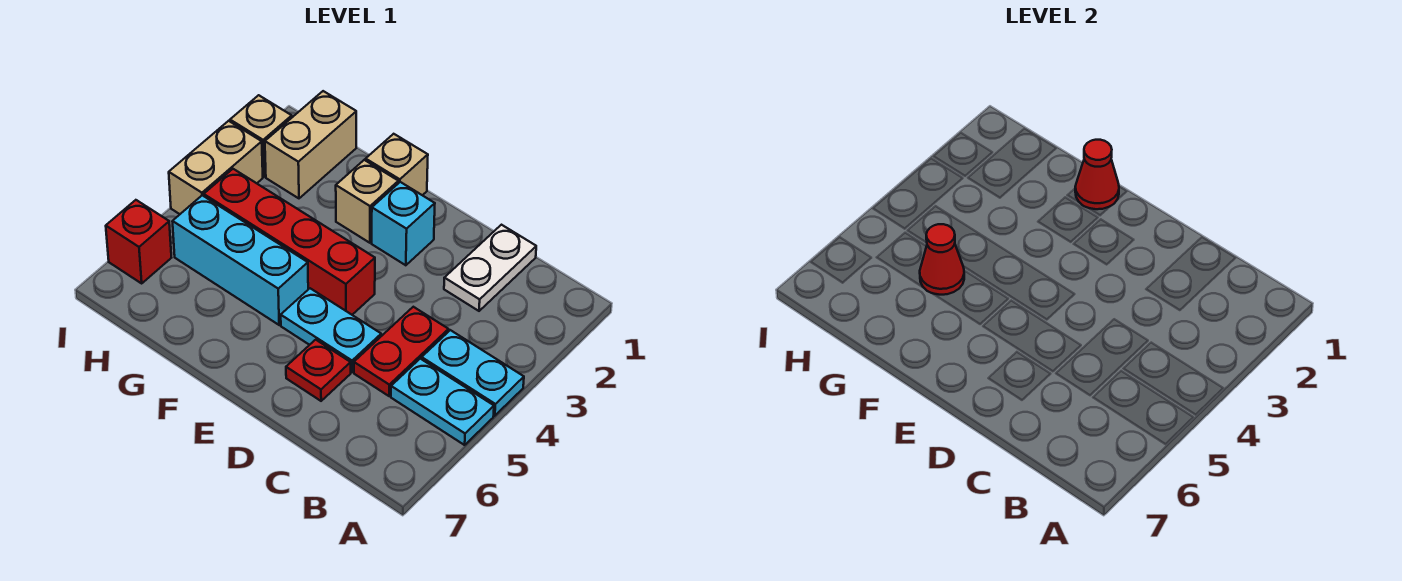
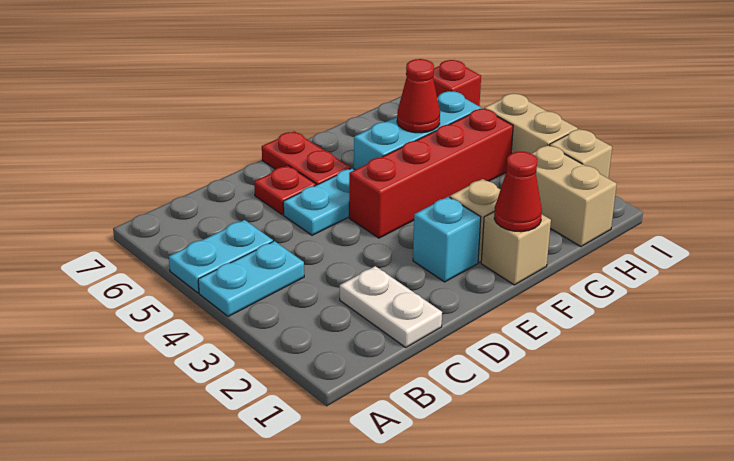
red plate C4:C5 level 1 -> red plate E6:E7 level 1

